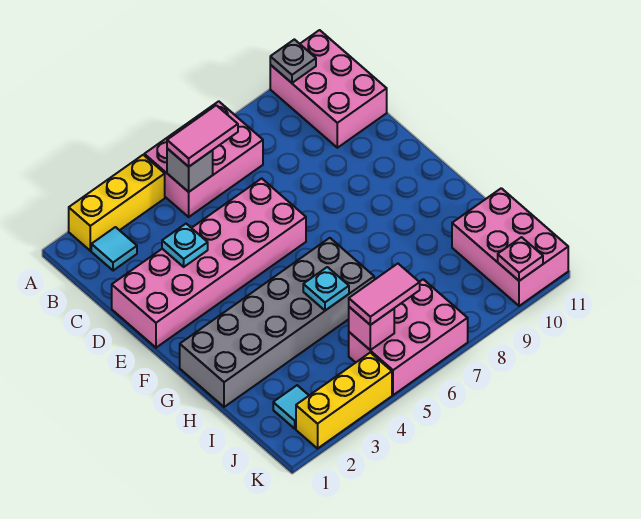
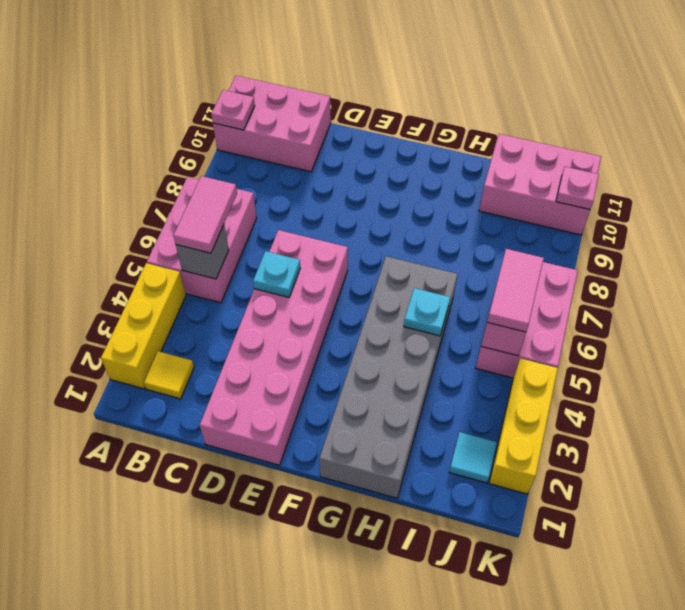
grey plate A10 level 2 -> pink plate A10 level 2
cyan tile B2 level 1 -> yellow tile B2 level 1
cyan plate D3 level 2 -> cyan plate D5 level 2

